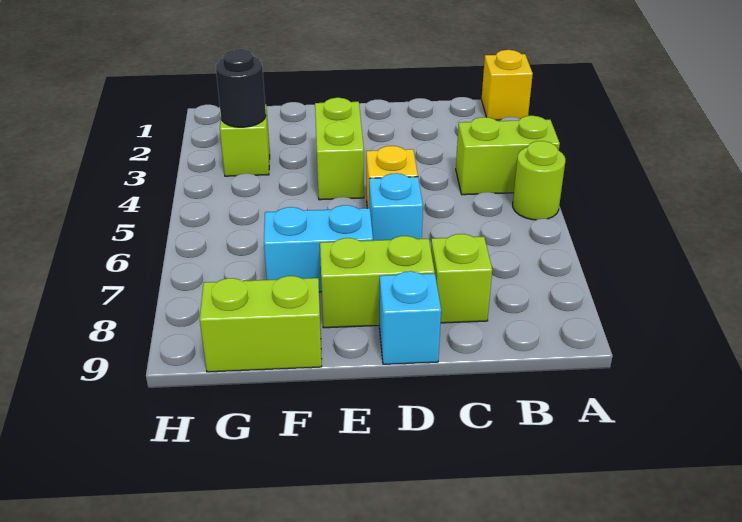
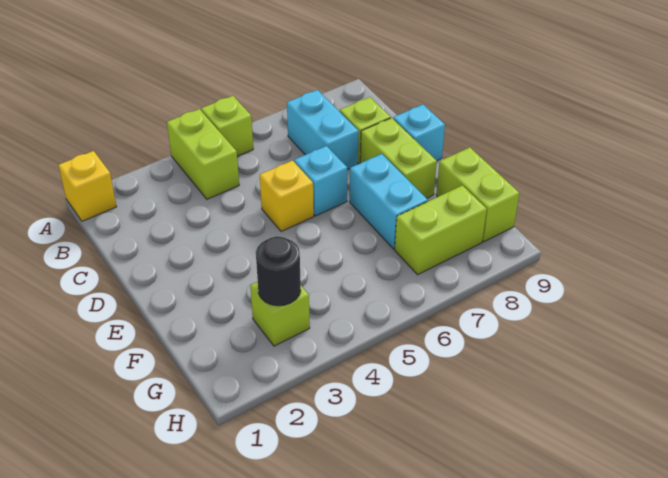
lime round brick A5 level 1 -> lime brick A5 level 1
none -> cyan brick B7:C7 level 1
lime brick E3:E4 level 1 -> lime brick G7:G8 level 1

